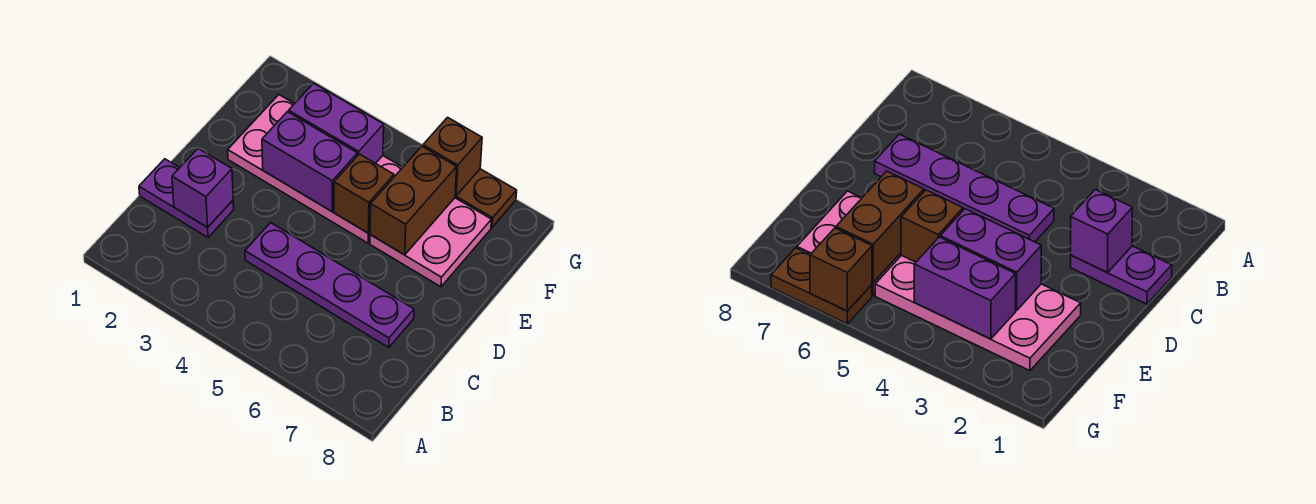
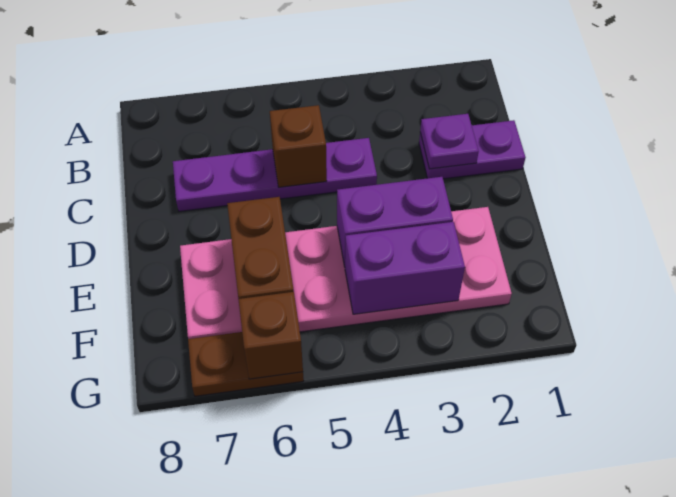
purple brick C2 level 2 -> purple plate C2 level 2
brown brick E5 level 2 -> brown brick C5 level 2

